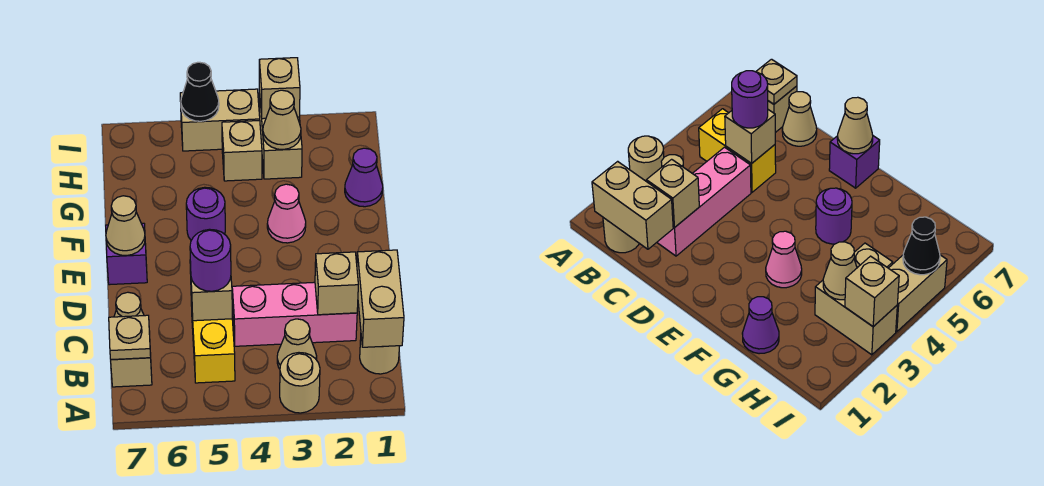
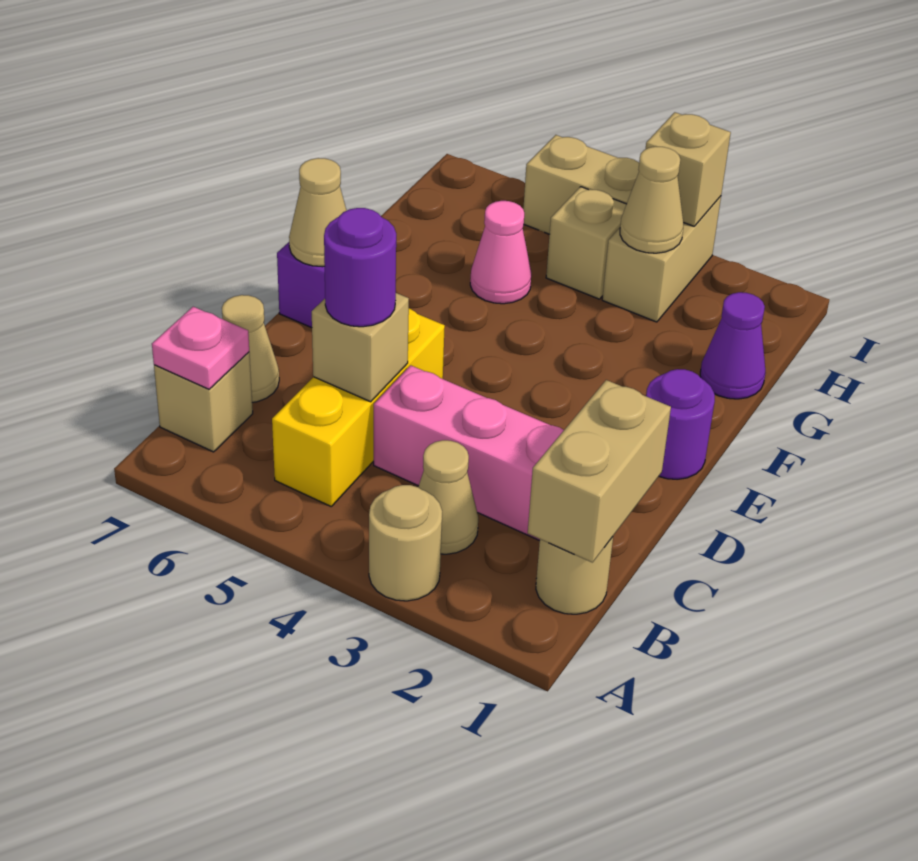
yellow brick B5:C5 level 1 -> yellow brick B5:D5 level 1
tan plate B7 level 2 -> pink plate B7 level 2
tan brick C2 level 2 -> none
pink cone F3 level 1 -> pink cone G5 level 1
purple round brick F5 level 1 -> purple round brick E1 level 1
black cone I5 level 2 -> none

